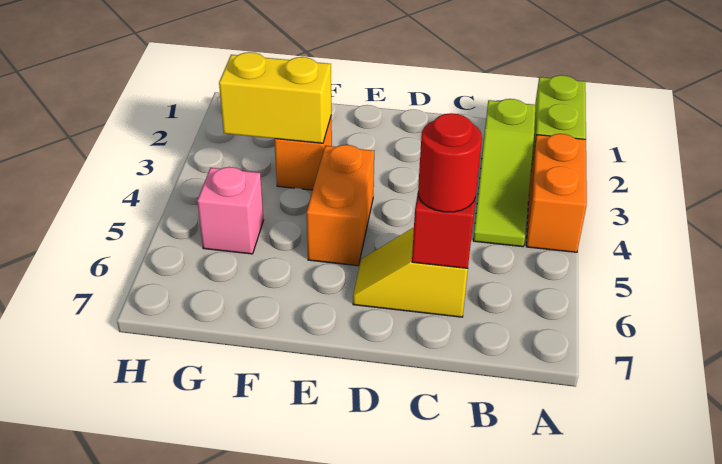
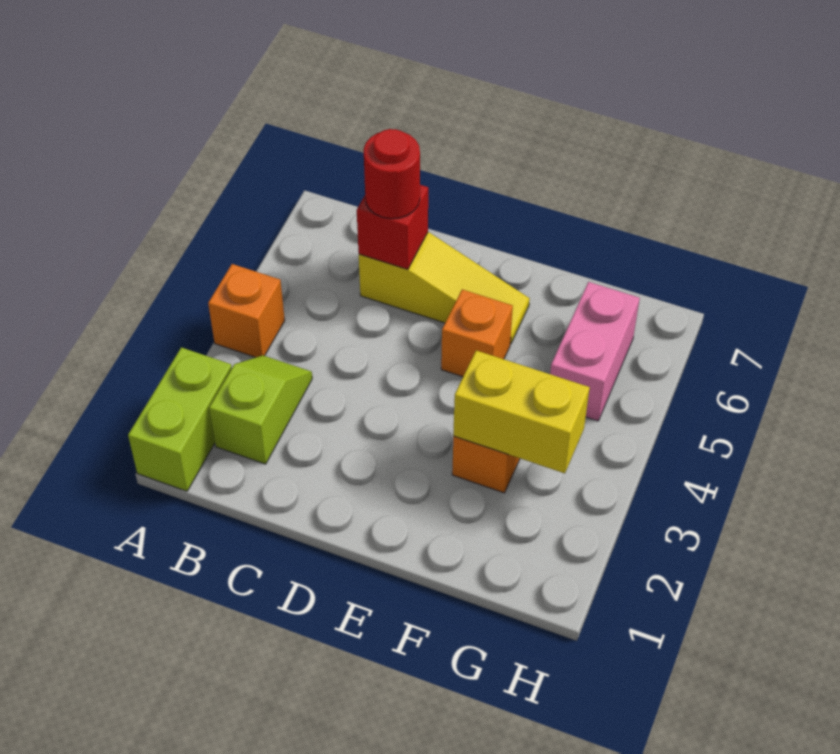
orange brick A3:A4 level 1 -> orange brick A4 level 1
lime slope B2:B4 level 1 top 2 -> lime slope B2:B3 level 1 top 2
yellow slope C6:D6 level 1 top C -> yellow slope C6:E6 level 1 top C
orange brick E4:E5 level 1 -> orange brick E5 level 1
pink brick G5 level 1 -> pink brick G5:G6 level 1

